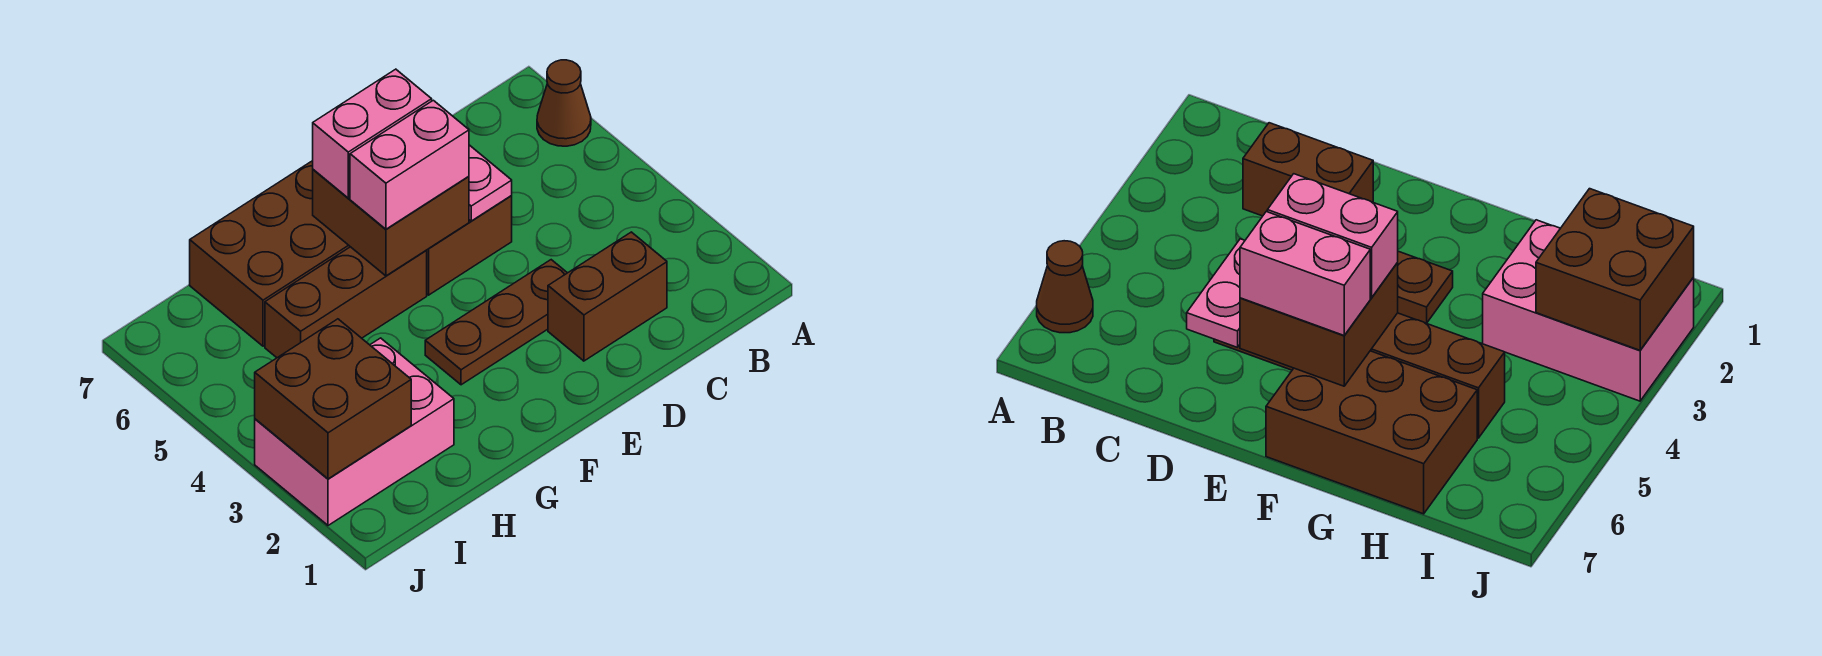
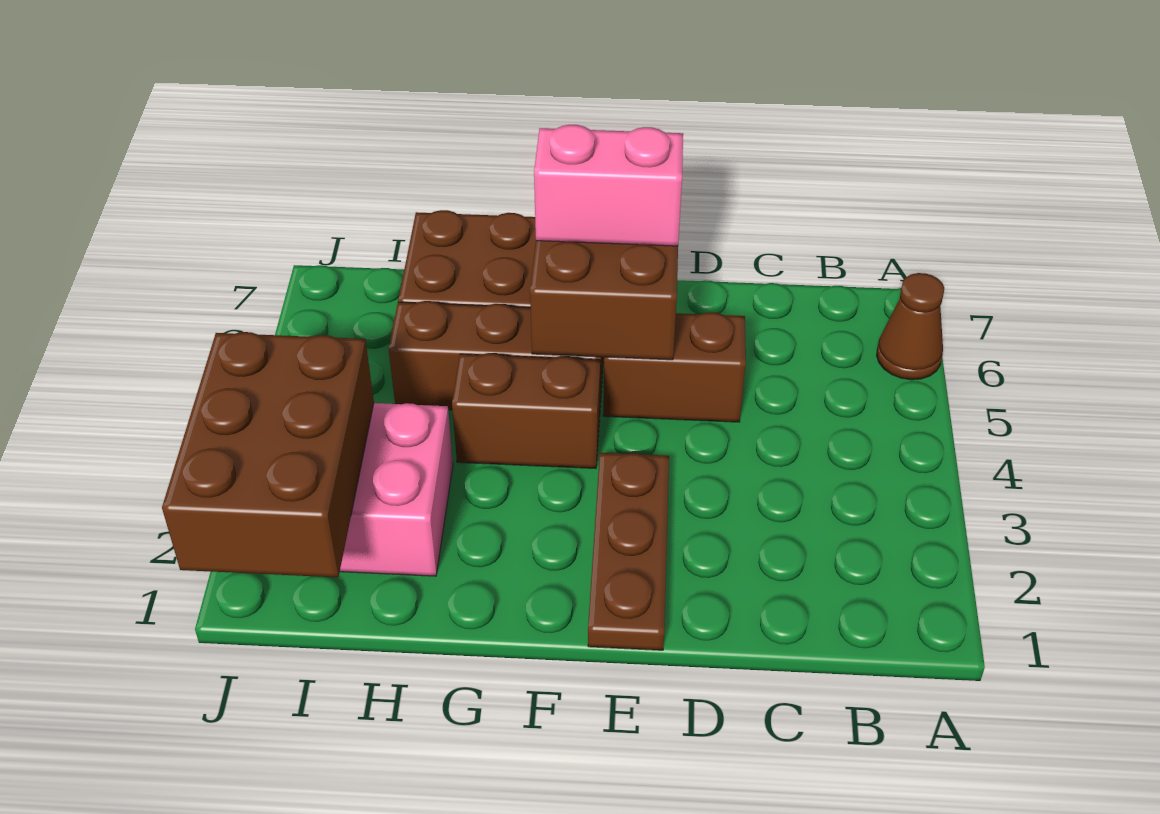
brown brick C2:D2 level 1 -> brown brick F4:G4 level 1
brown plate D3:F3 level 1 -> brown plate E1:E3 level 1
pink plate D5:D6 level 2 -> none
pink brick E5:F5 level 3 -> none
brown brick I2:J3 level 2 -> brown brick I1:J3 level 2

